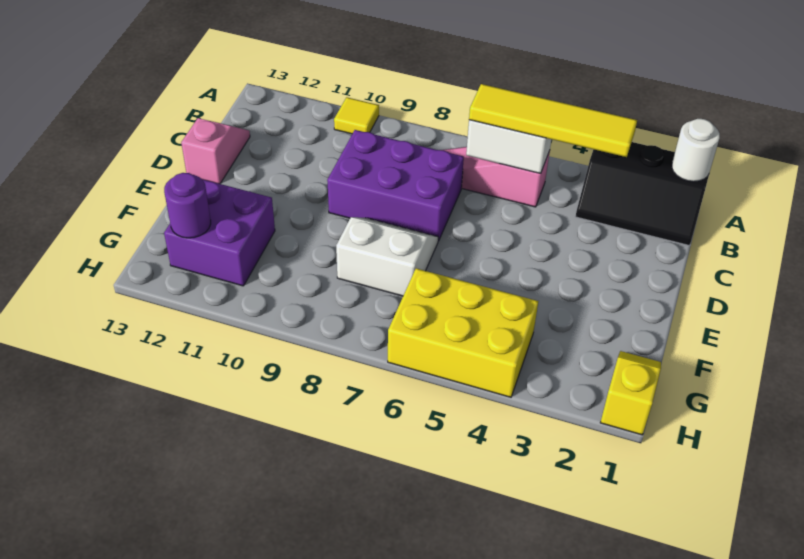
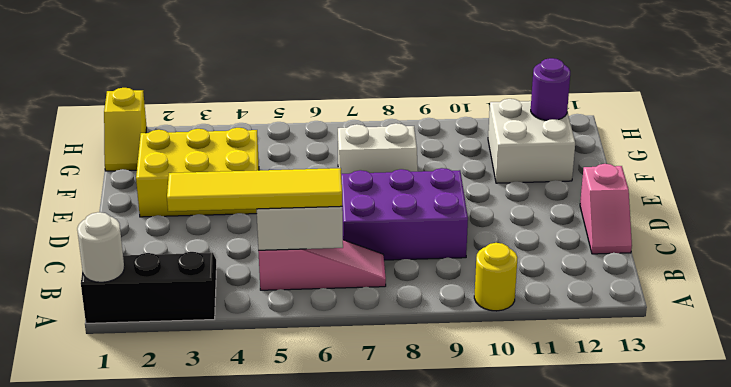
yellow tile A10 level 1 -> yellow round brick A10 level 1
purple brick F11:G12 level 1 -> white brick F11:G12 level 1
yellow brick G4:H6 level 1 -> yellow brick E2:F4 level 1

